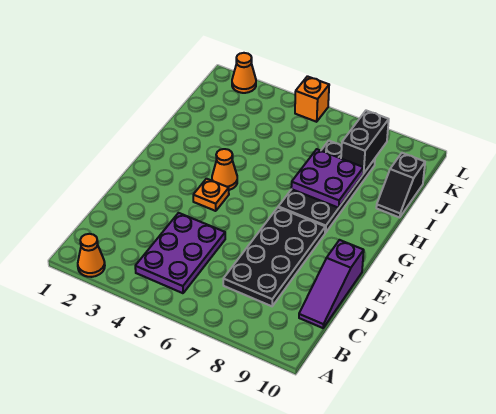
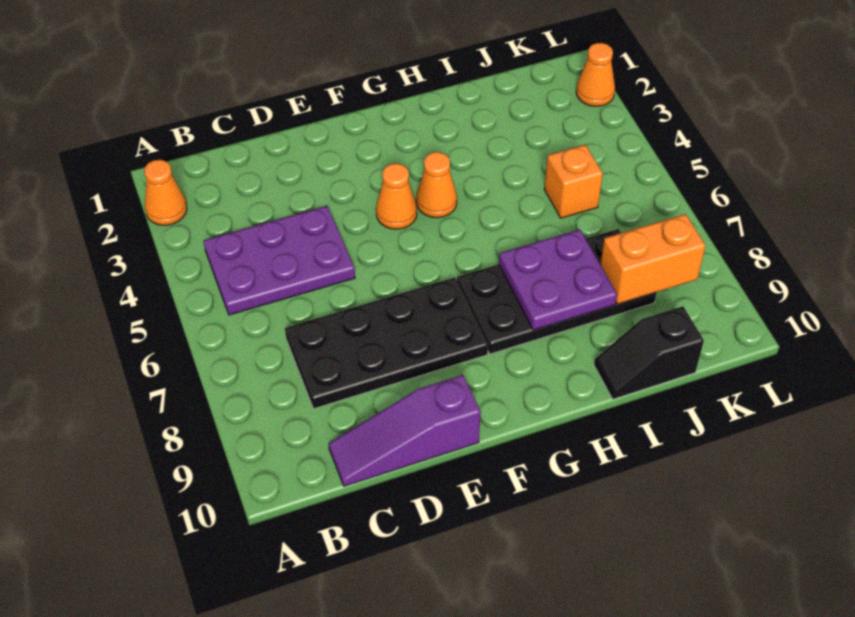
orange plate F4 level 1 -> orange cone F4 level 1
black brick J8:K8 level 2 -> orange brick J8:K8 level 2
orange brick L5 level 1 -> orange brick J5 level 1

